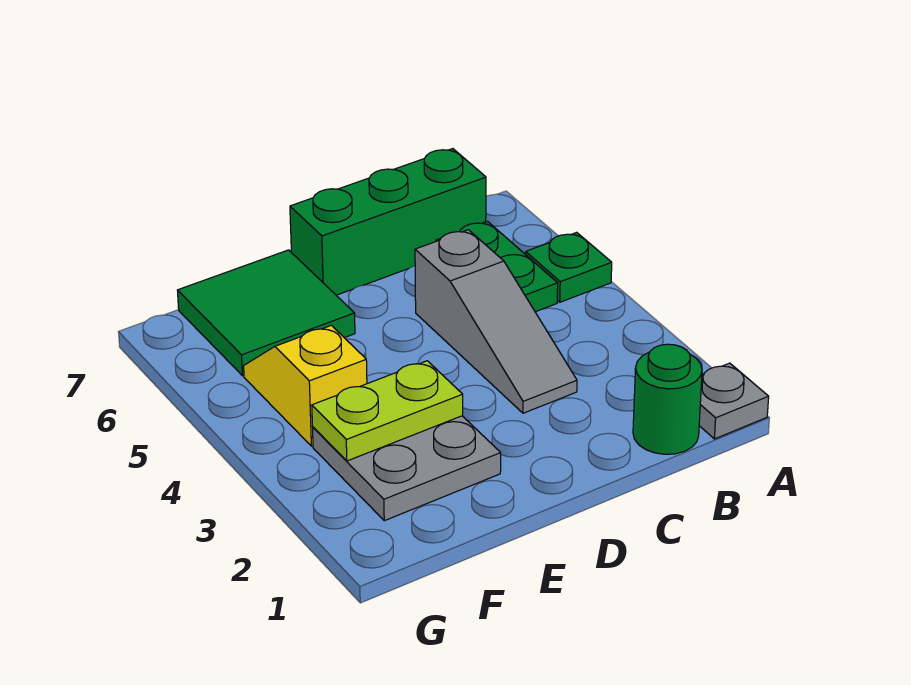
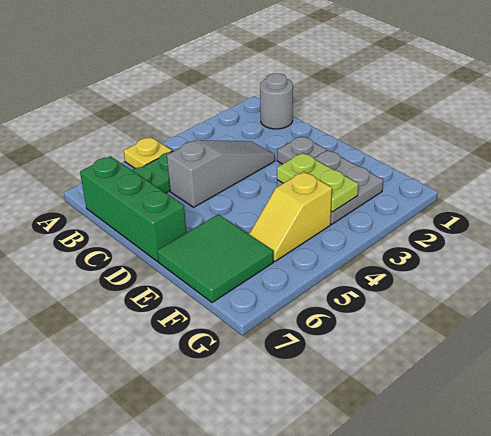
grey plate A1 level 1 -> grey plate D2 level 1
green plate A5 level 1 -> yellow plate A5 level 1
green round brick B1 level 1 -> grey round brick B1 level 1

